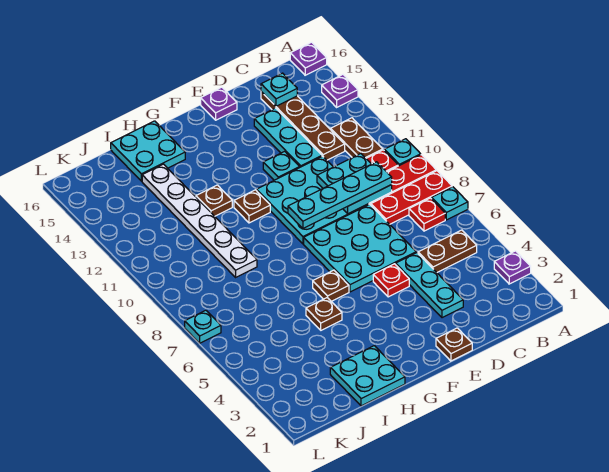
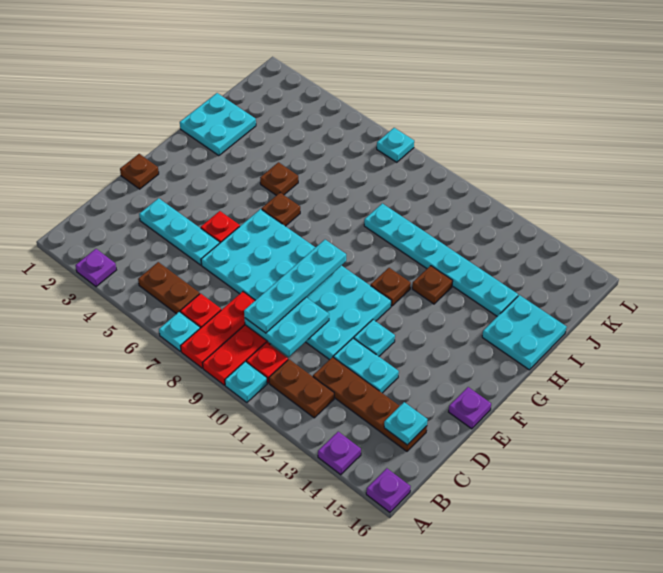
brown plate B5:C5 level 1 -> brown plate B5:B6 level 1
cyan plate D12:D14 level 1 -> cyan plate D12:D13 level 1
white plate I9:I14 level 1 -> cyan plate I9:I14 level 1

